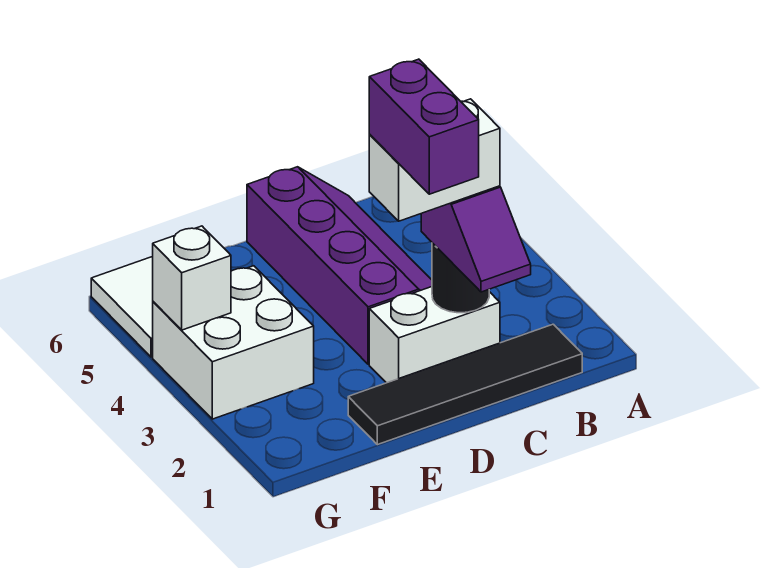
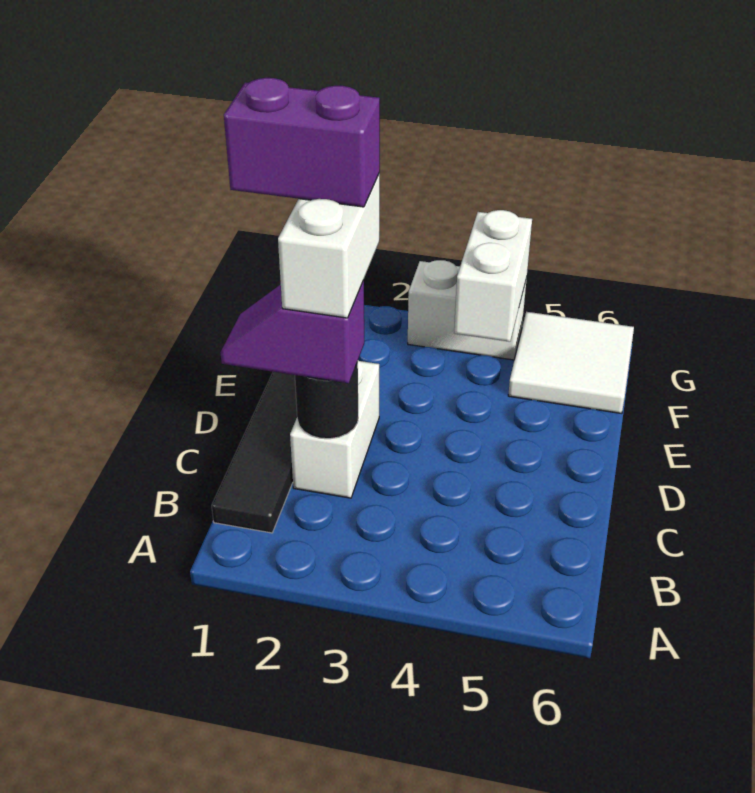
purple slope C3:D6 level 1 top D -> none
white brick F3:G4 level 1 -> white brick G3:G4 level 1
white brick G4 level 2 -> white brick F4:G4 level 2

